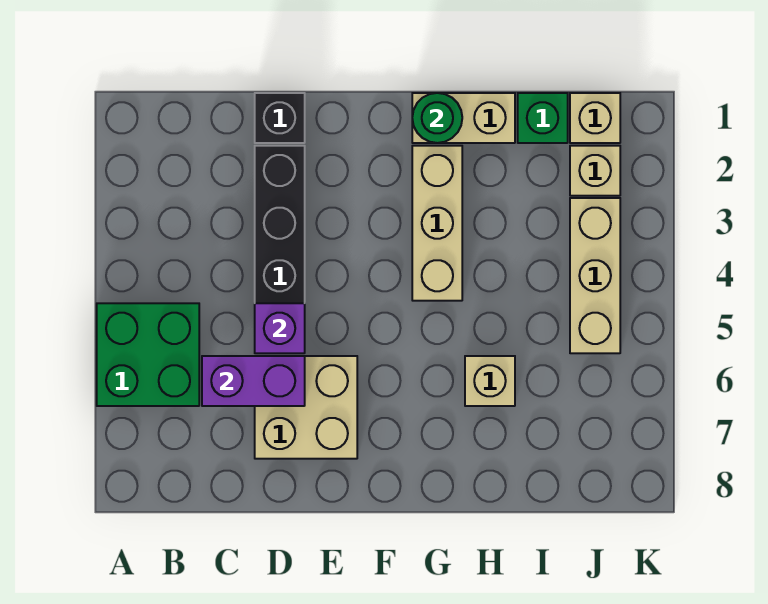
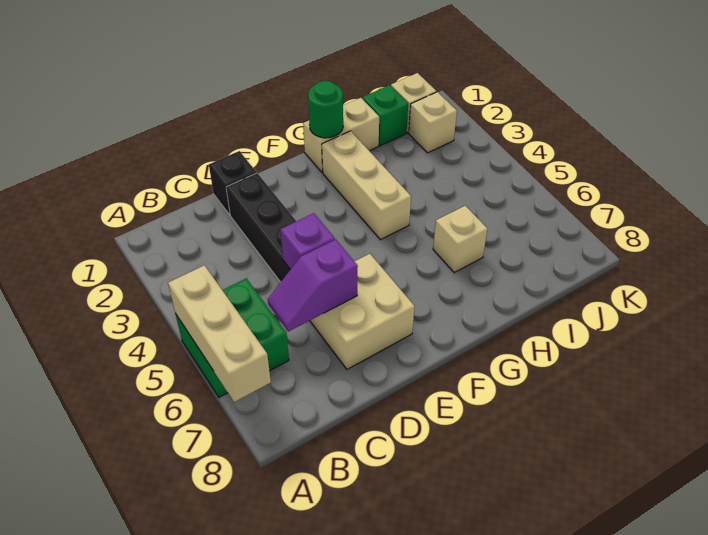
purple brick C6:D6 level 2 -> purple slope C6:D6 level 2 top D
tan brick J3:J5 level 1 -> tan brick A5:A7 level 2

